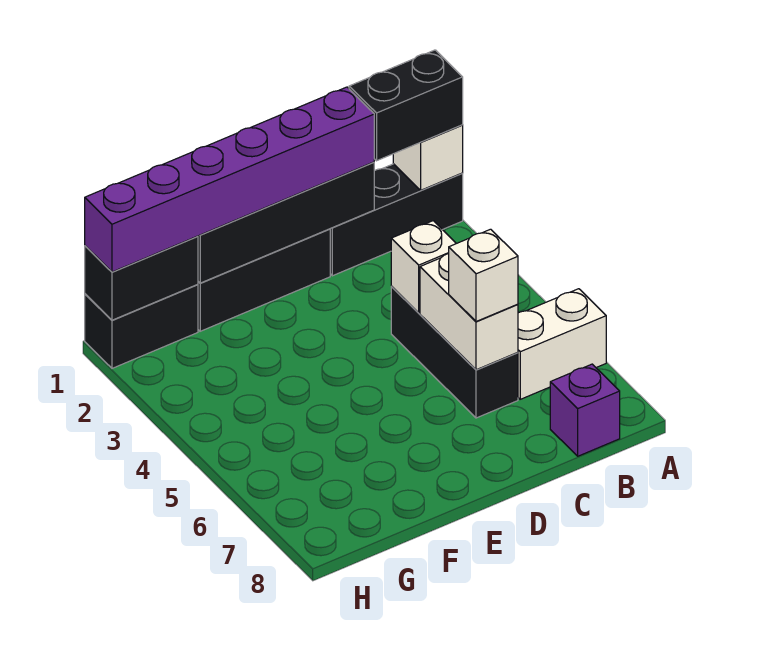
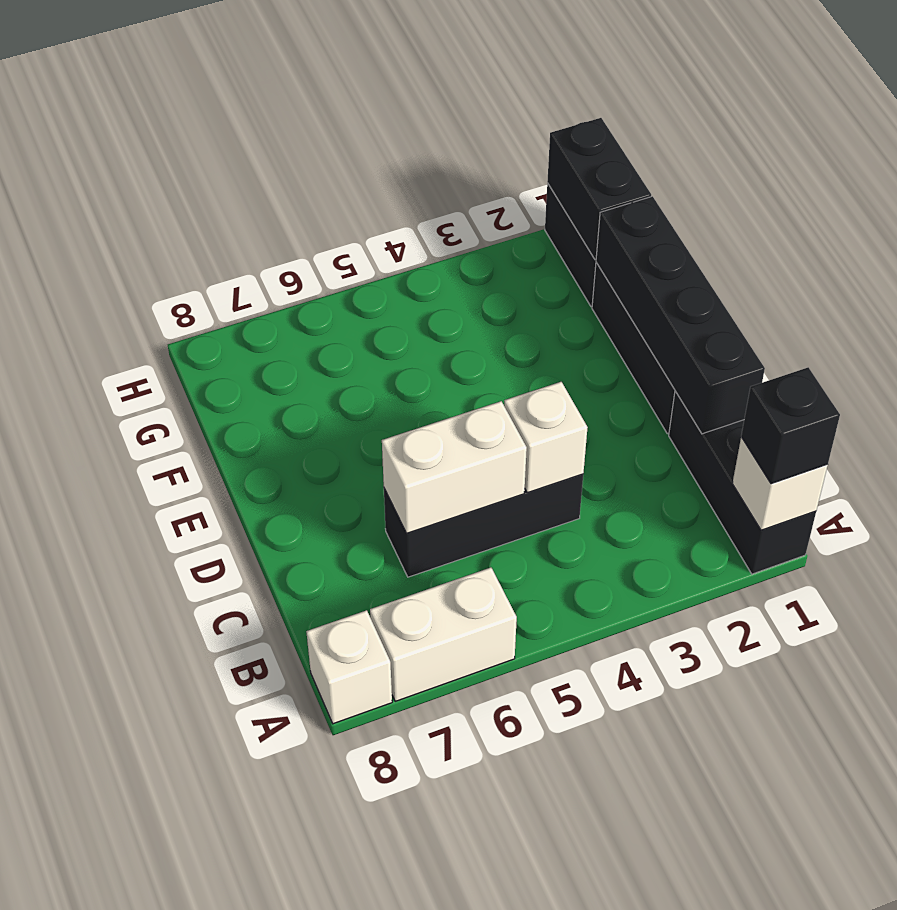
black brick A1:B1 level 3 -> black brick A1 level 3
white brick A6:B6 level 1 -> white brick A6:A7 level 1
purple brick B8 level 1 -> none
purple brick C1:H1 level 3 -> none
white brick C6 level 3 -> white brick A8 level 1

